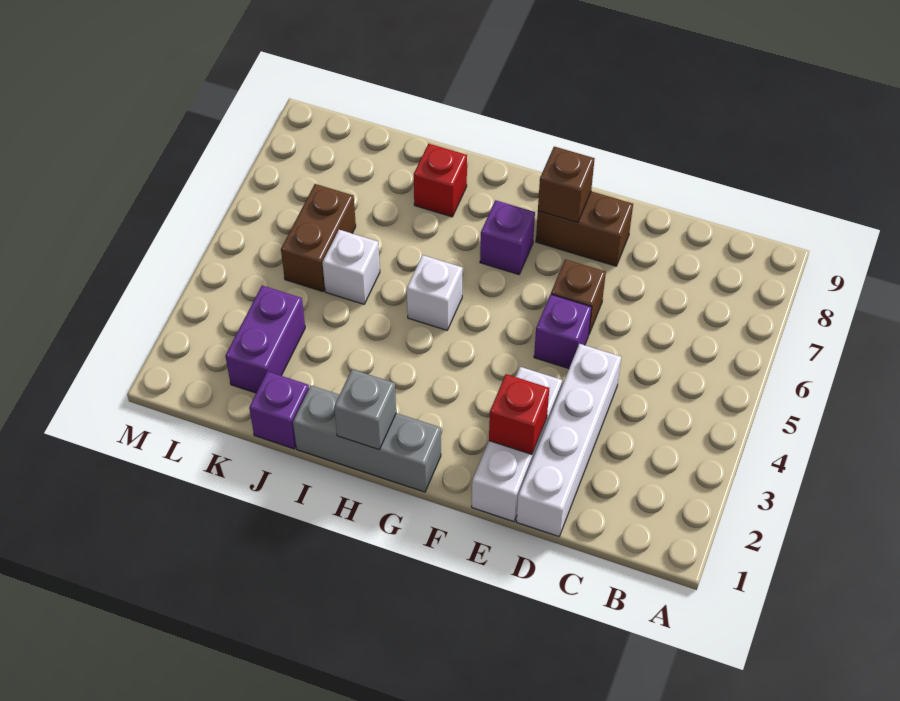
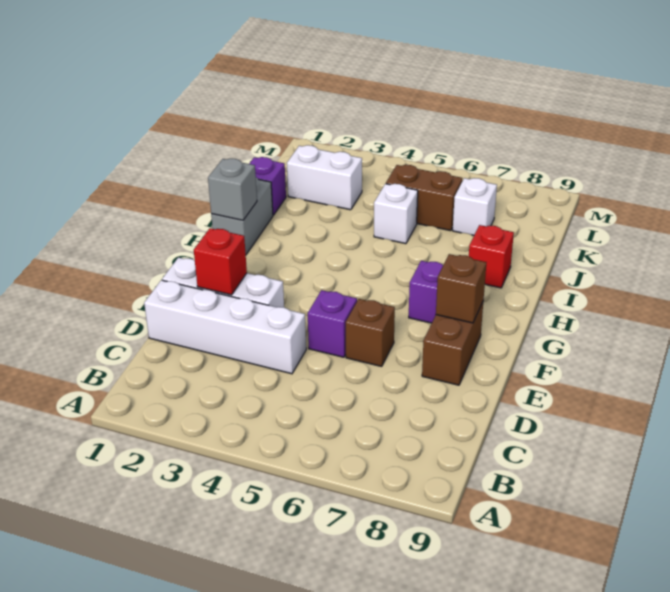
grey brick G1:I1 level 1 -> grey brick H1:I1 level 1
white brick H5 level 1 -> white brick K7 level 1
purple brick K2:K3 level 1 -> white brick K2:K3 level 1

